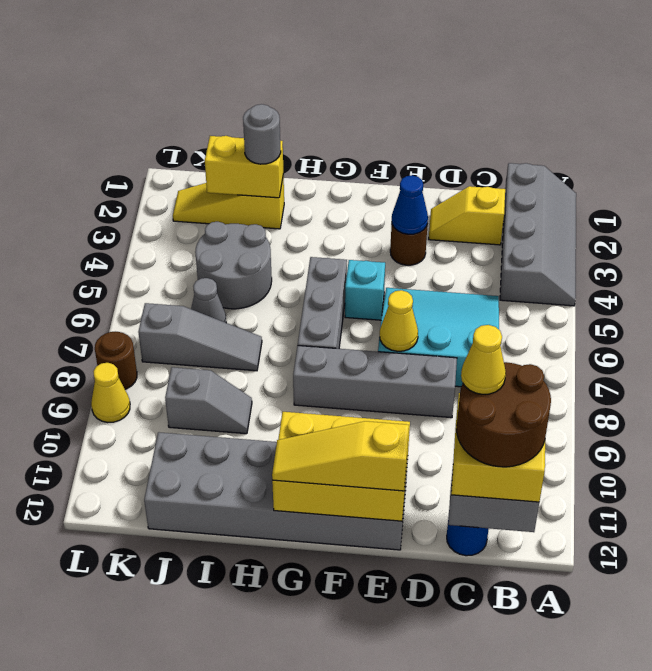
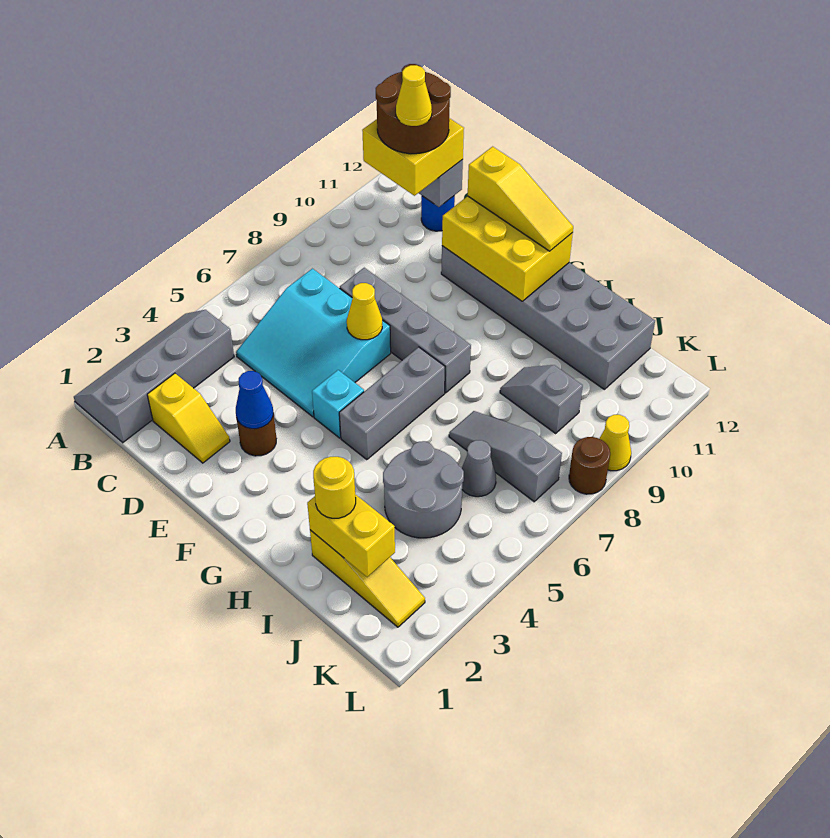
grey round brick I2 level 3 -> yellow round brick I2 level 3

